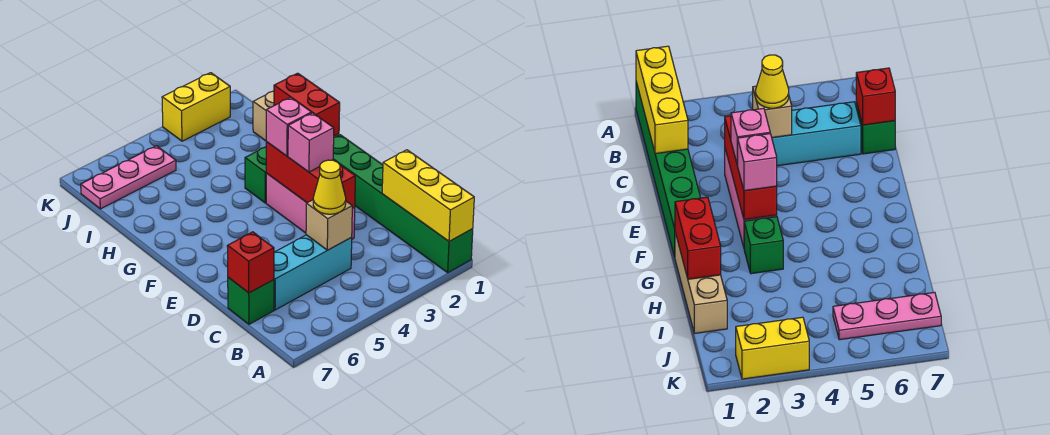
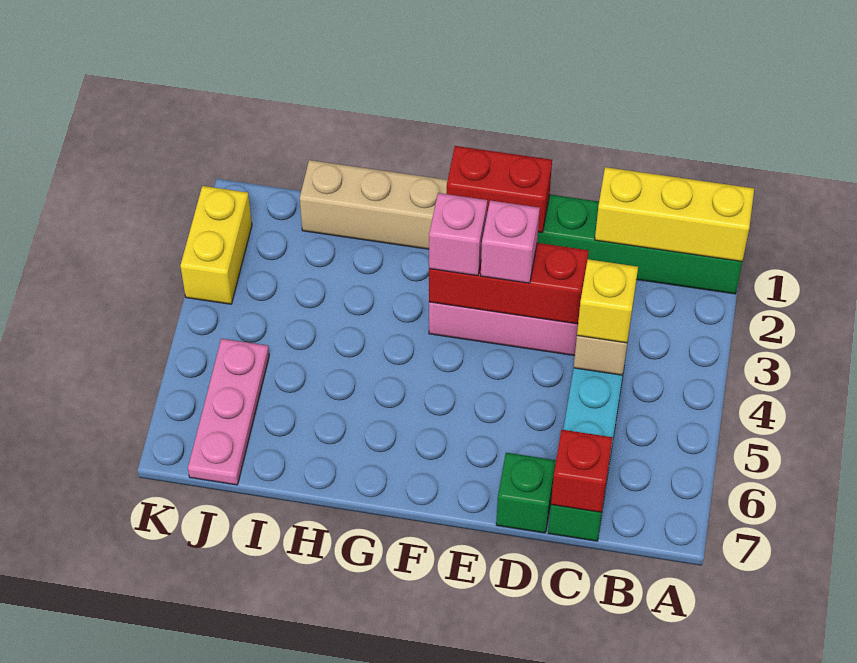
yellow cone C4 level 3 -> yellow brick C4 level 3
red brick G1:H1 level 2 -> red brick E1:F1 level 2
green brick G3 level 1 -> green brick D7 level 1

